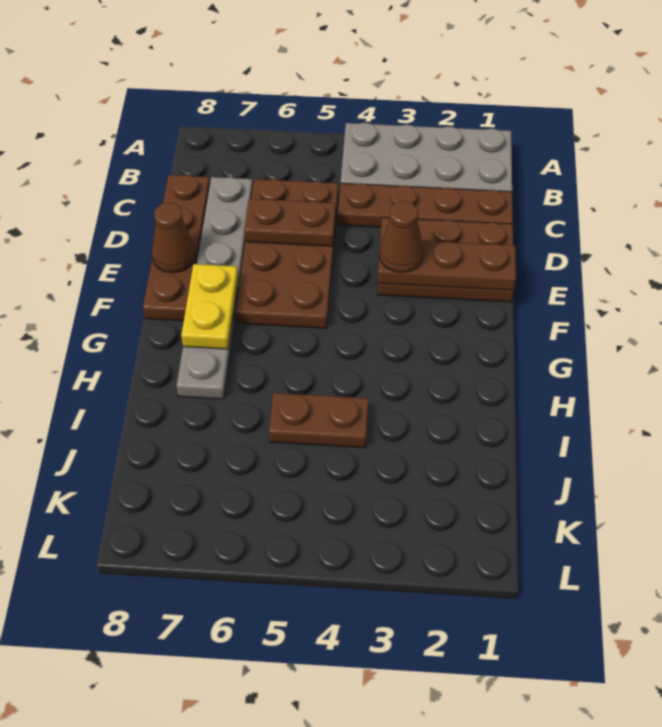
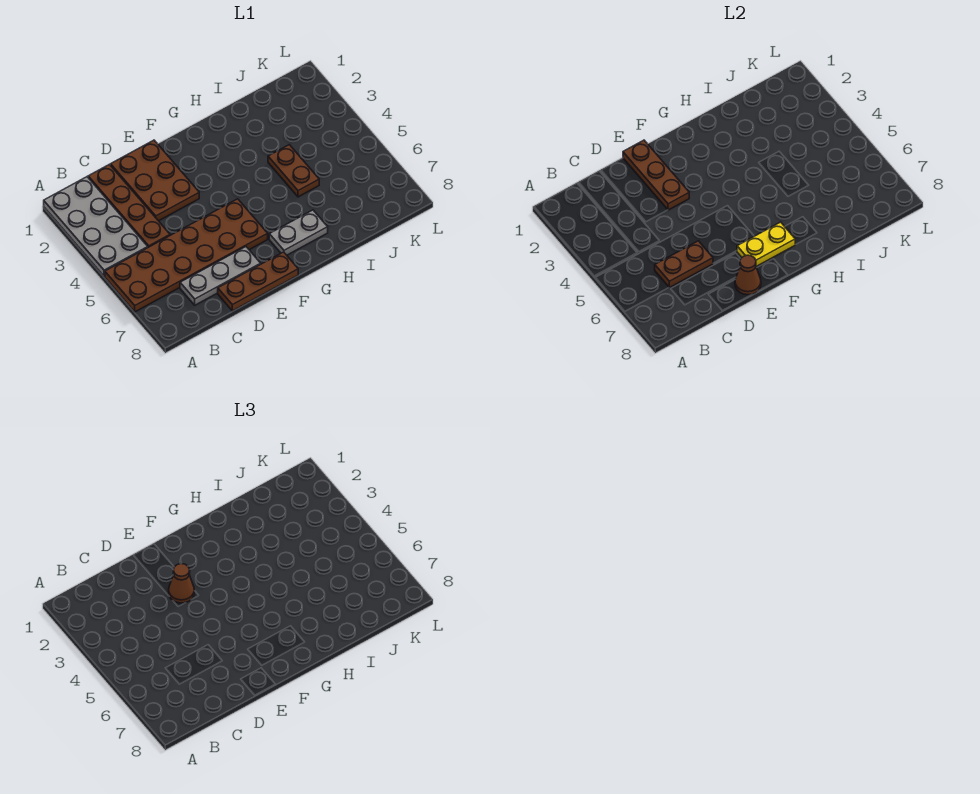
brown plate C5:F6 level 1 -> brown plate A5:F6 level 1
brown plate C8:F8 level 1 -> brown plate D8:F8 level 1
brown plate D5:D6 level 2 -> brown plate C6:D6 level 2

